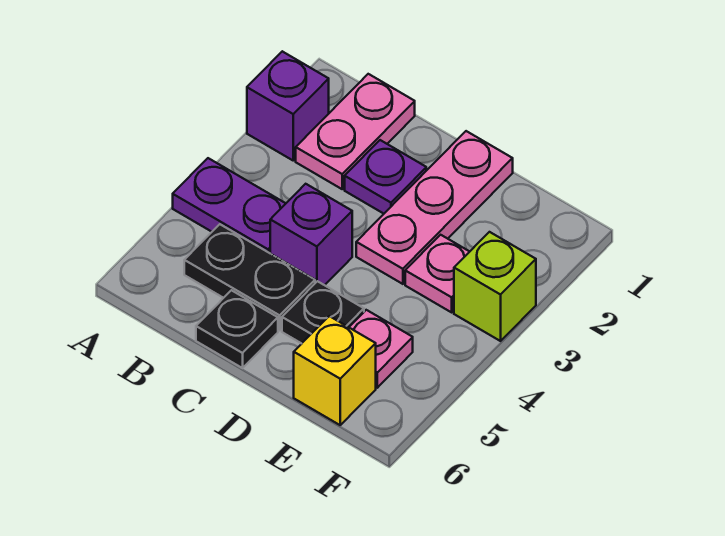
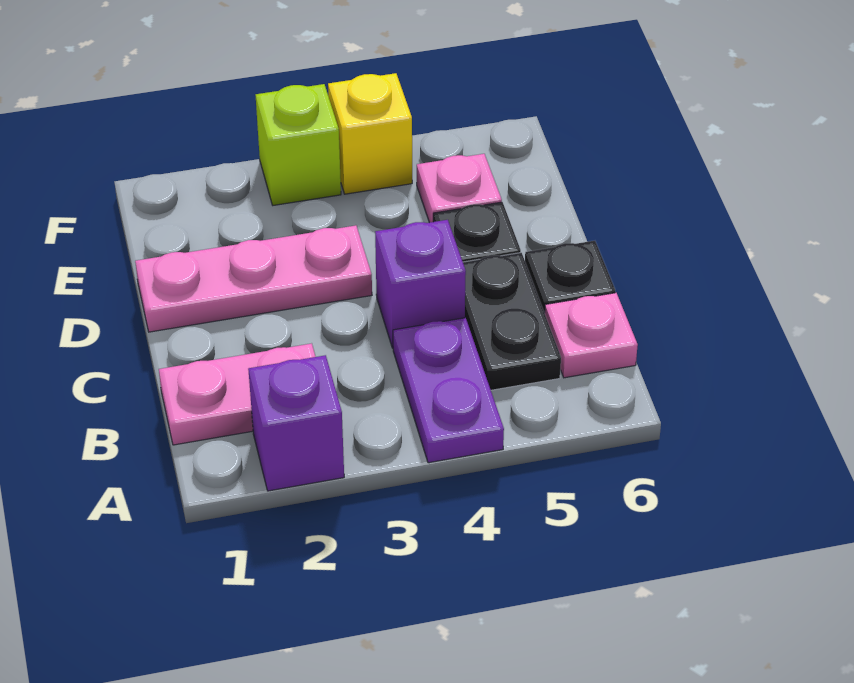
purple plate C2 level 1 -> none
pink plate E3 level 1 -> pink plate B6 level 1
yellow brick E6 level 1 -> yellow brick F4 level 1

